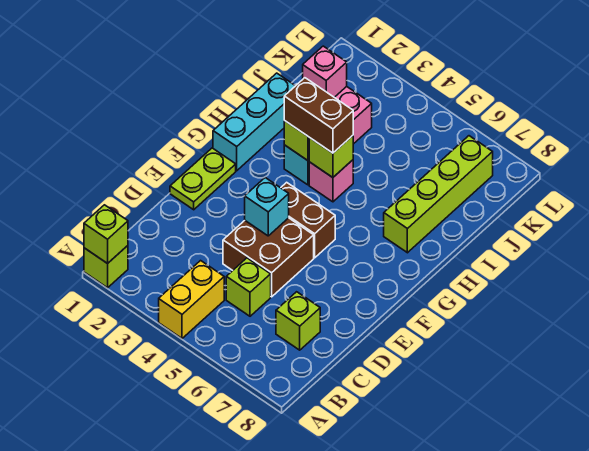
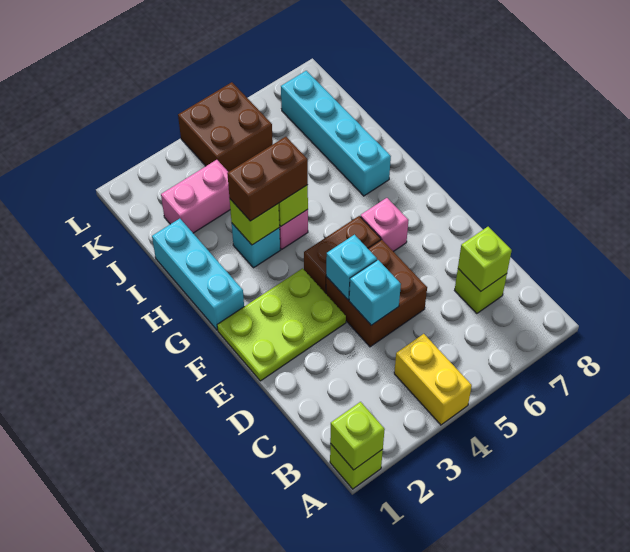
lime brick C5 level 1 -> lime brick C7 level 2
none -> cyan brick D4 level 2
lime plate E1:F1 level 1 -> lime plate E1:F3 level 1
lime brick H7:K7 level 1 -> cyan brick H7:K7 level 1
pink brick J2 level 2 -> pink brick F6 level 1
none -> brown brick K4:L5 level 1

